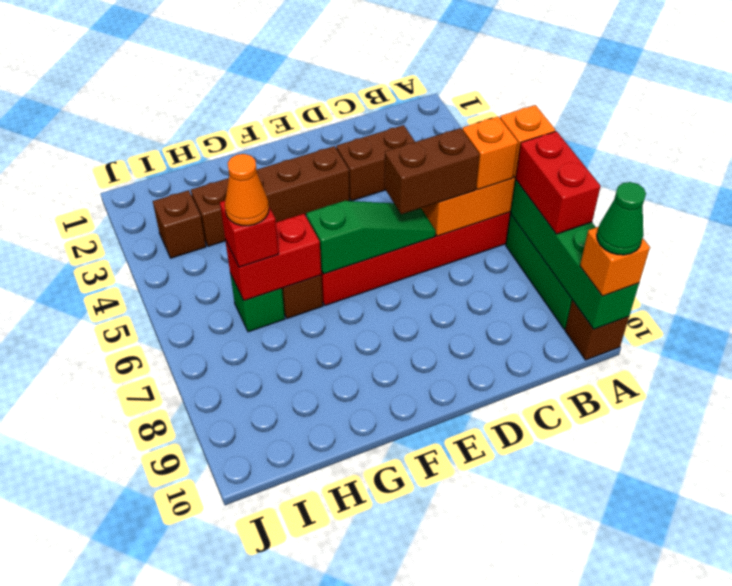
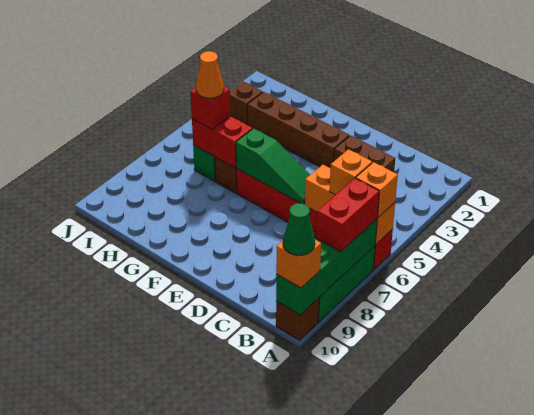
brown brick C6:D6 level 3 -> none

